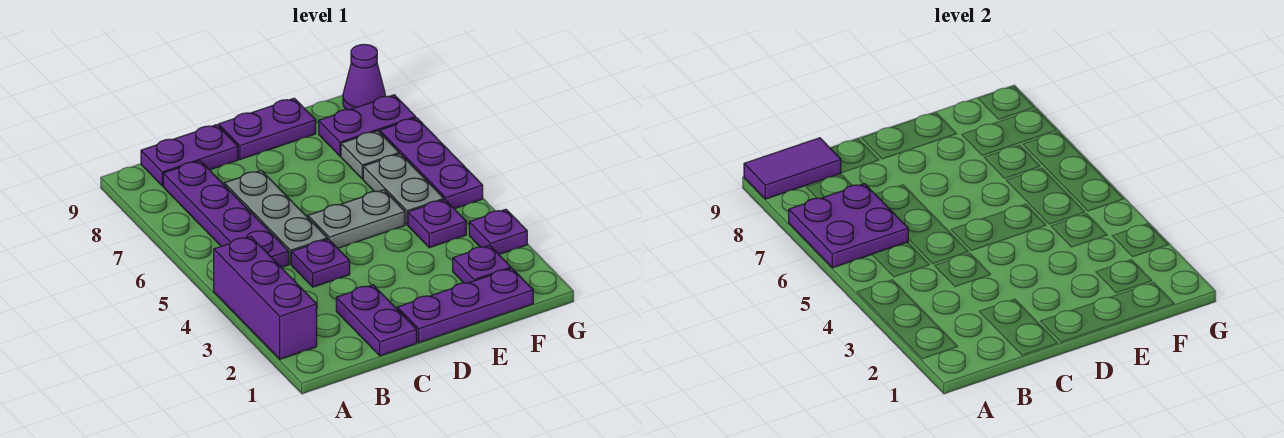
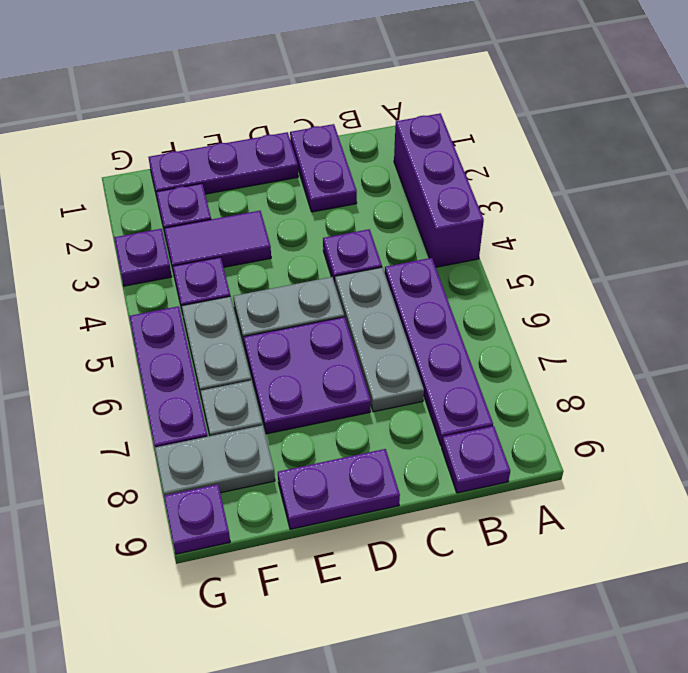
purple plate A6:B7 level 2 -> purple plate D6:E7 level 1
purple tile A9:B9 level 2 -> purple tile E3:F3 level 1
purple plate B9:C9 level 1 -> purple plate B9 level 1
purple plate F8:G8 level 1 -> grey plate F8:G8 level 1
purple cone G9 level 1 -> purple plate G9 level 1

